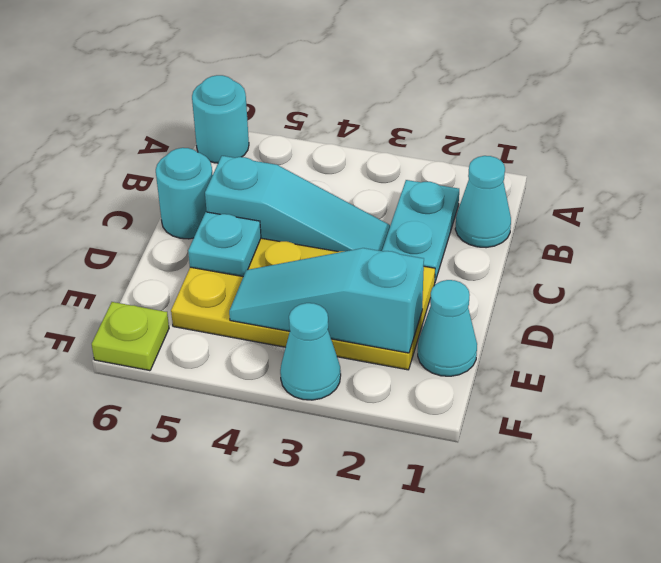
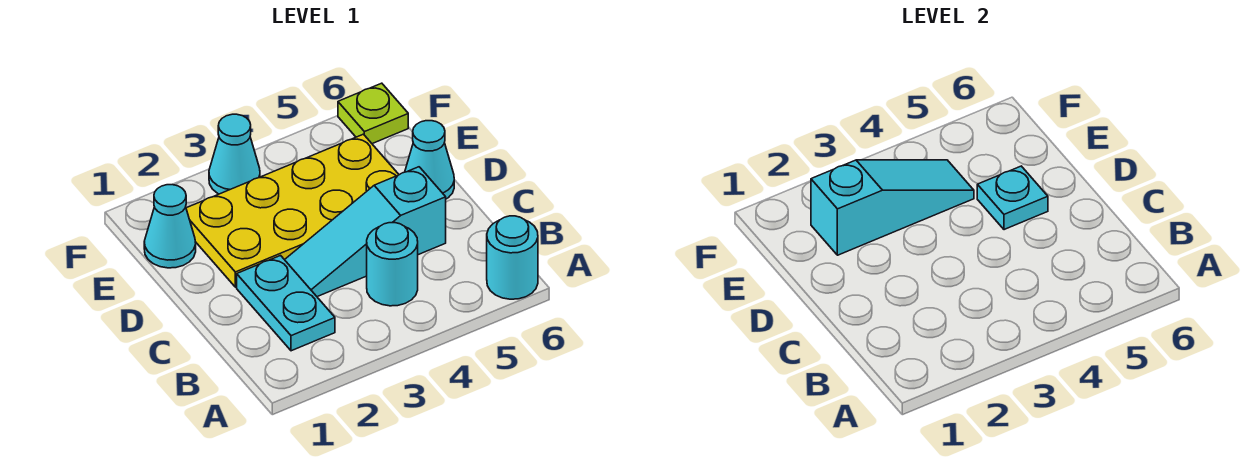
cyan cone B1 level 1 -> cyan cone D6 level 1
cyan round brick C6 level 1 -> cyan round brick B4 level 1

